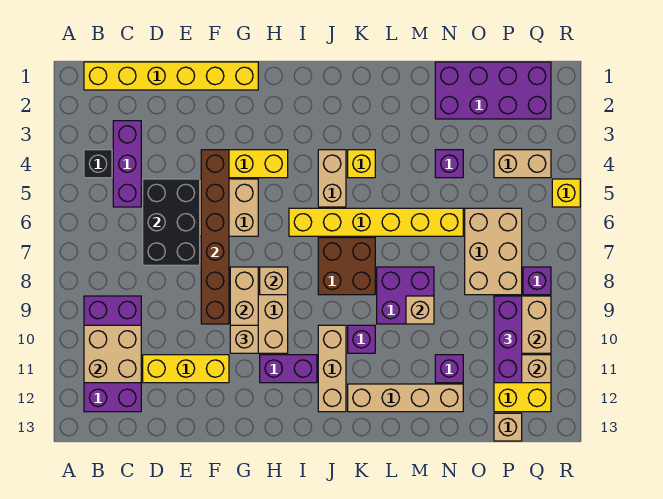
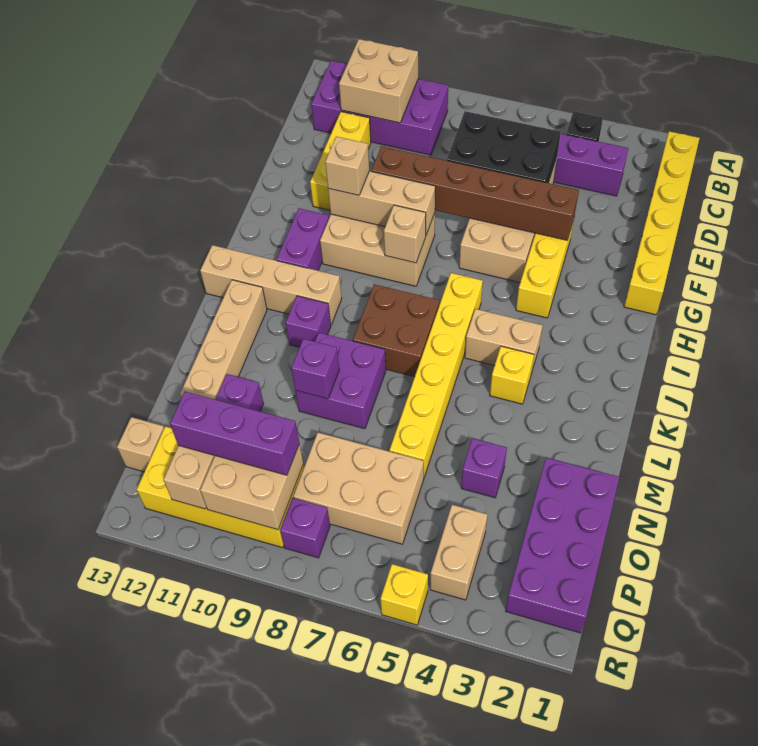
tan brick J10:J12 level 1 -> tan brick J10:J13 level 1
tan brick M9 level 2 -> purple brick M9 level 2

